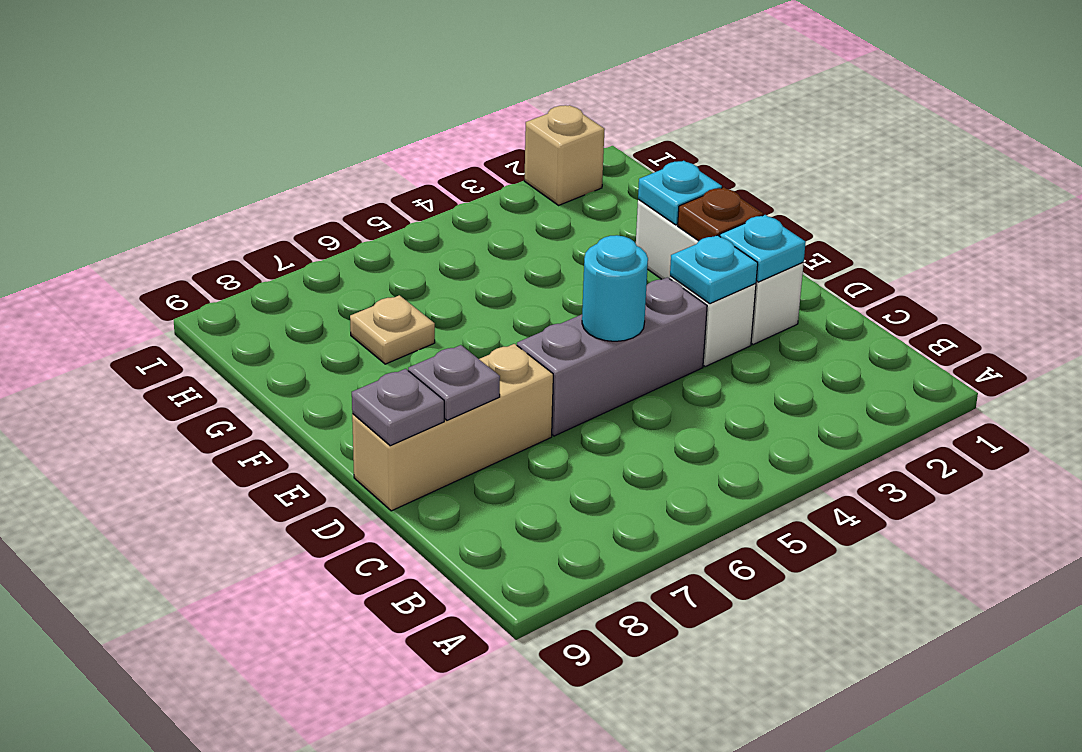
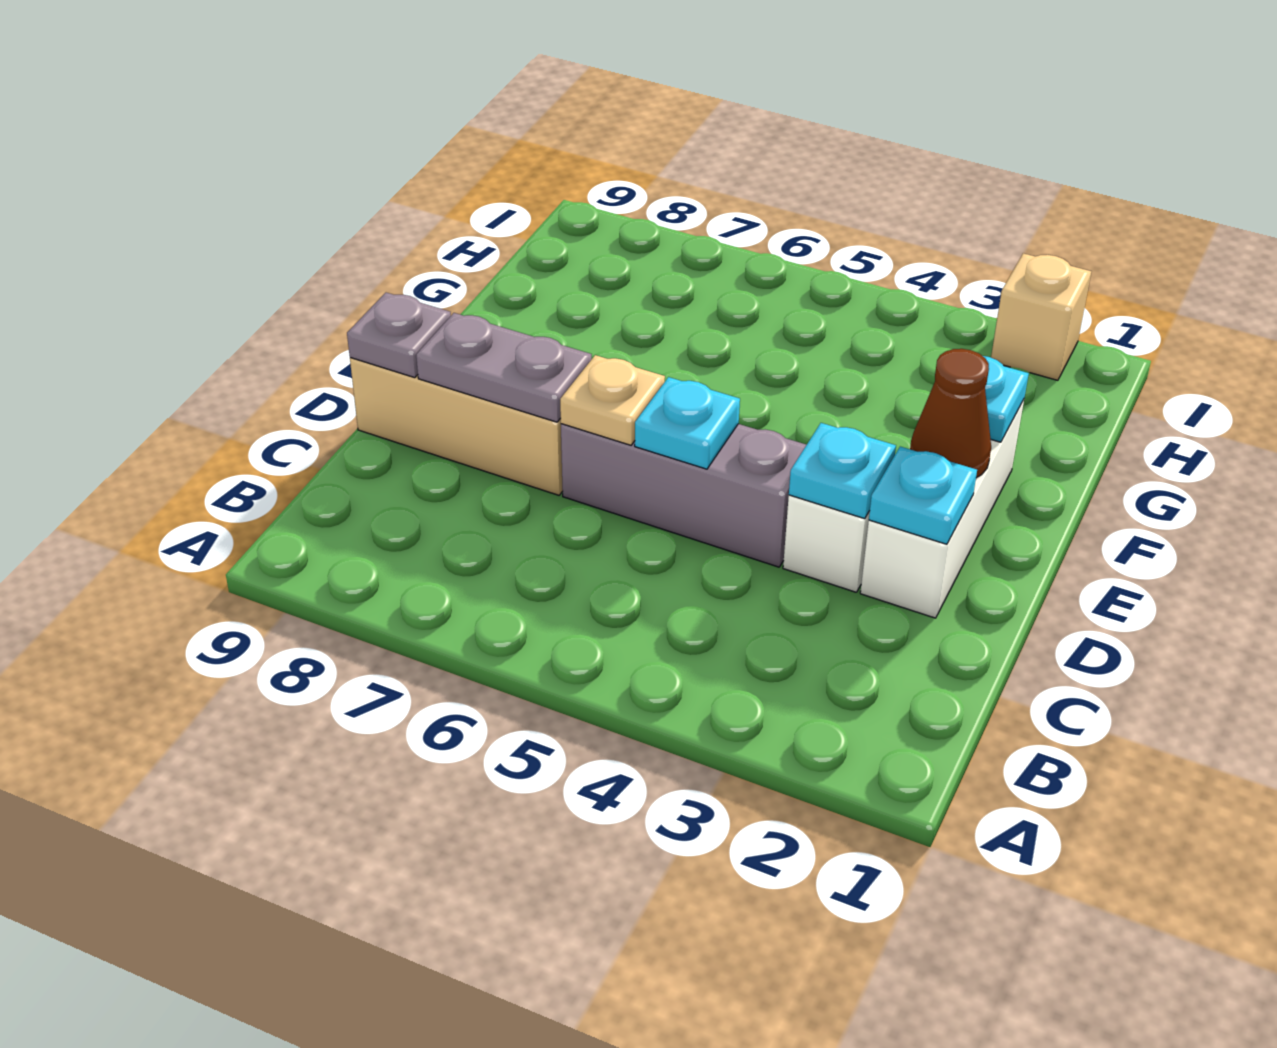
cyan round brick D5 level 2 -> cyan plate D5 level 2
grey plate D8 level 2 -> grey plate D7:D8 level 2
brown plate E2 level 2 -> brown cone E2 level 2
tan plate G7 level 1 -> tan plate D6 level 2

